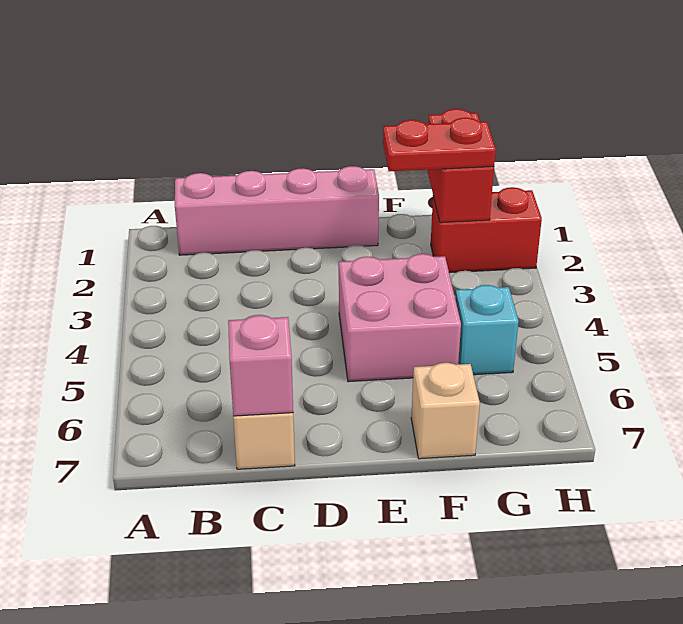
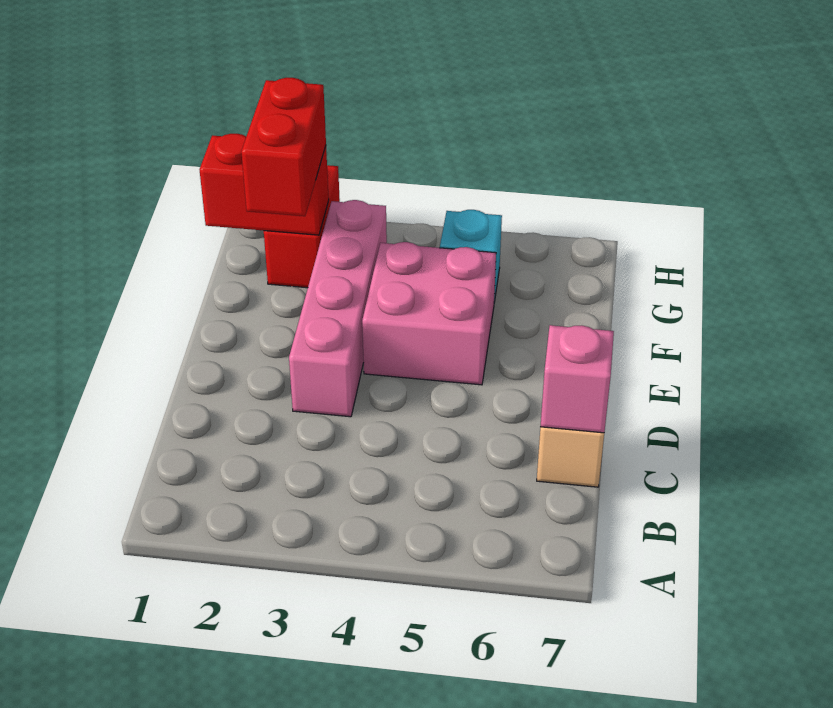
pink brick B1:E1 level 1 -> pink brick D3:G3 level 1
red plate F2:G2 level 3 -> red brick F2:G2 level 3
tan brick F7 level 1 -> none

